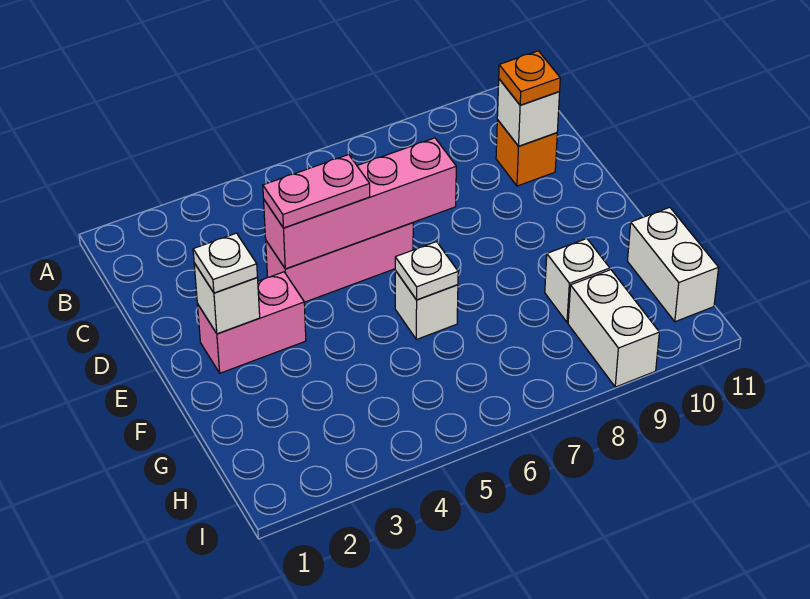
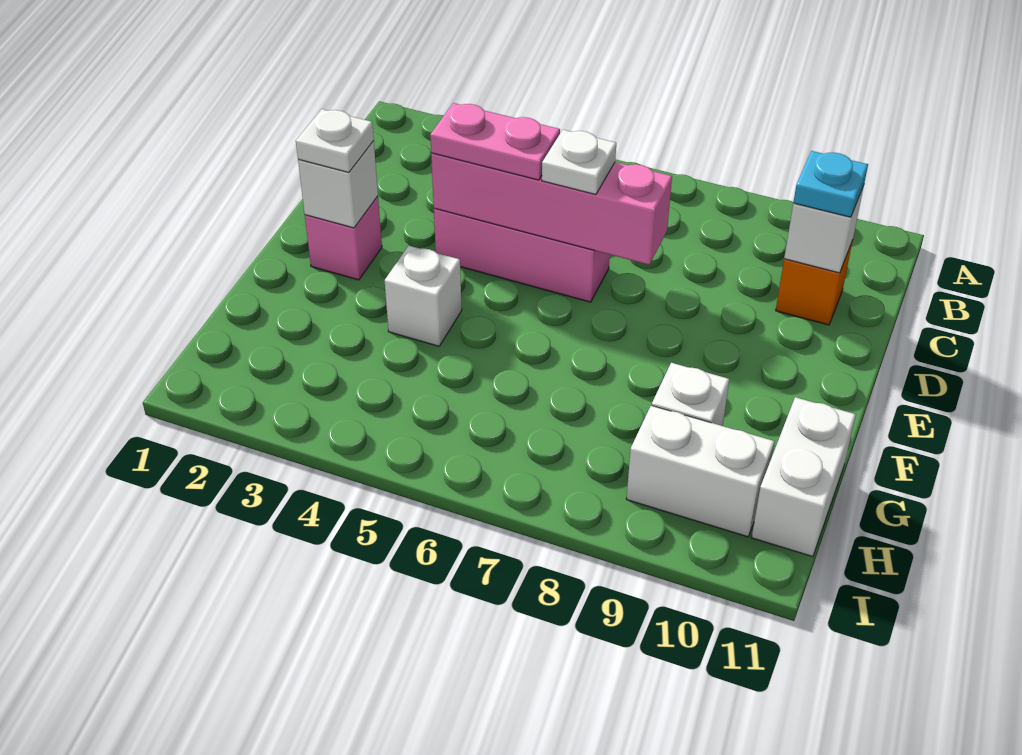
orange plate C10 level 3 -> cyan plate C10 level 3
pink brick E2:E3 level 1 -> pink brick E2 level 1
white brick F6 level 1 -> white brick F4 level 1
white plate F6 level 2 -> white plate D6 level 3
white brick H9:I9 level 1 -> white brick H9:H10 level 1

